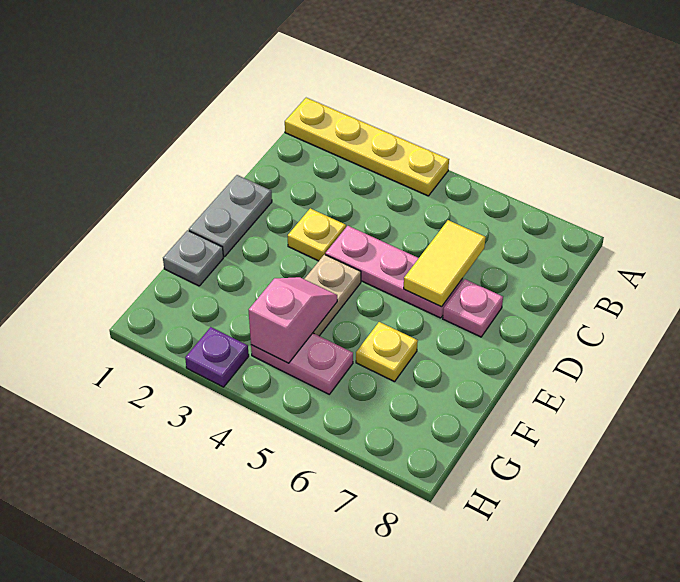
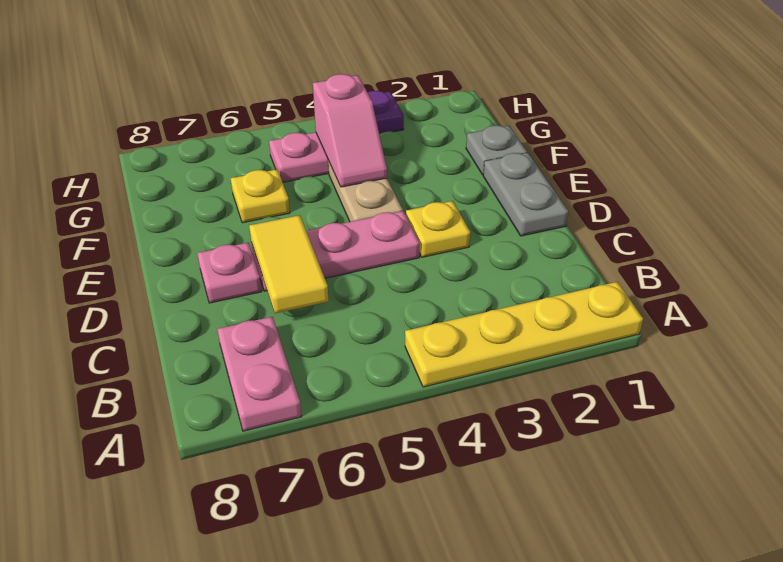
none -> pink plate A7:B7 level 1

